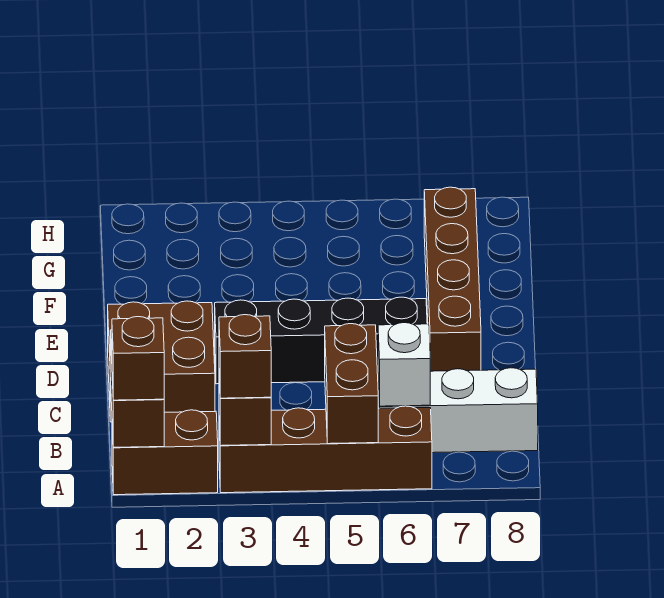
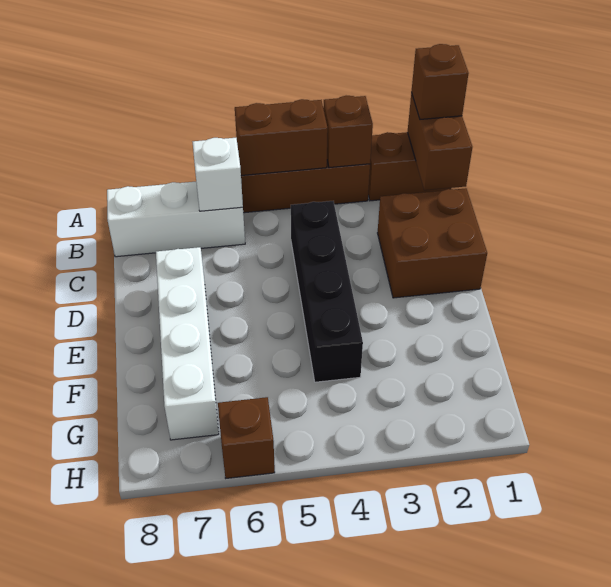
brown brick A3 level 3 -> brown brick H6 level 1
brown brick A5:B5 level 2 -> brown brick A4:A5 level 2
black brick D3:D6 level 1 -> black brick C4:F4 level 1
brown brick D7:G7 level 1 -> white brick D7:G7 level 1

